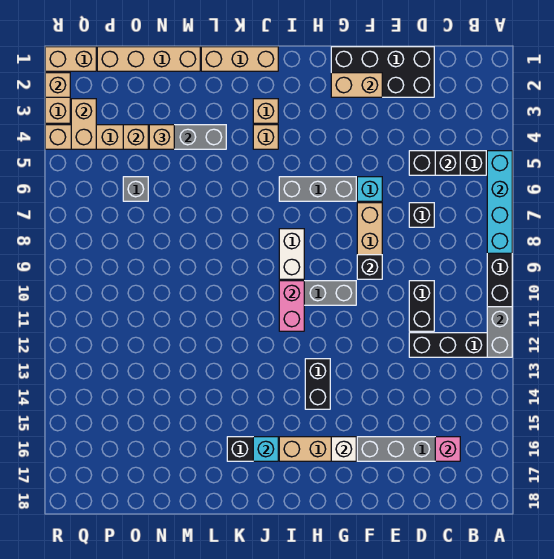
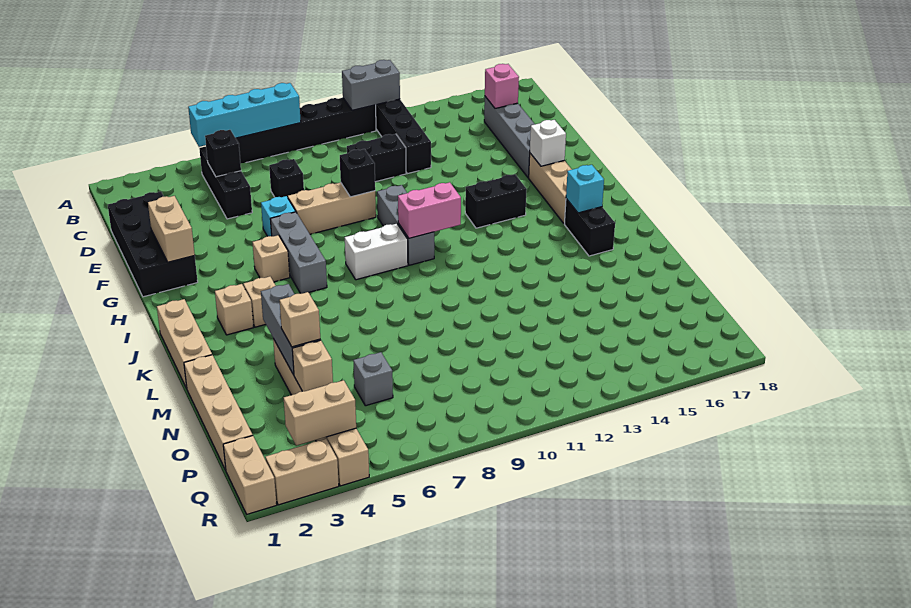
tan brick R2 level 2 -> tan brick H5 level 1

